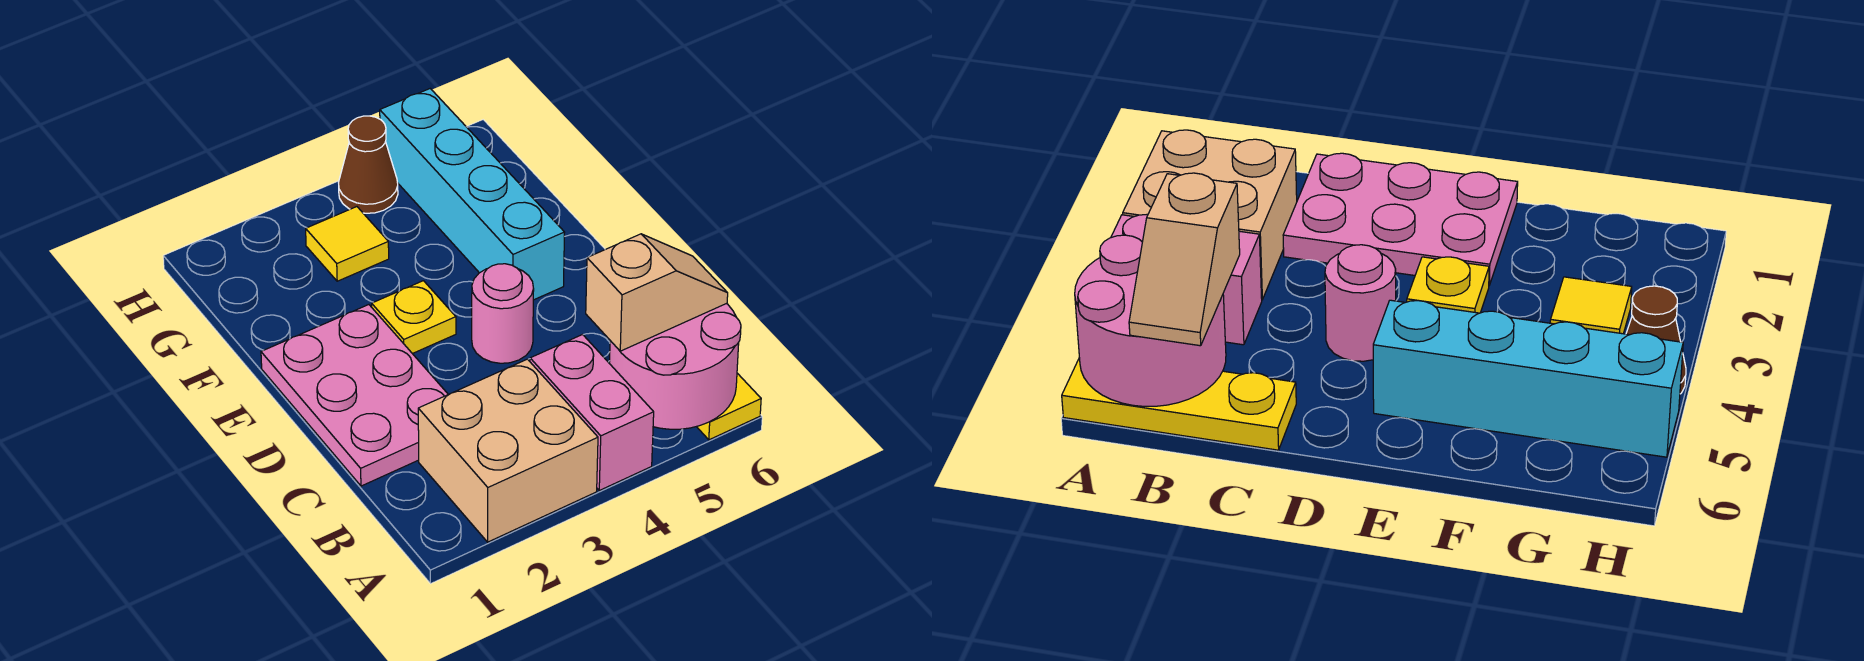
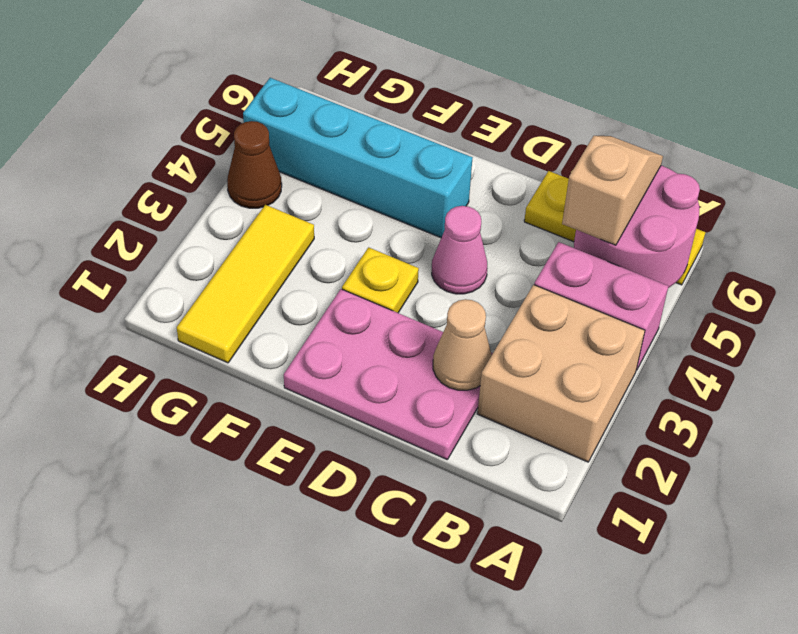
none -> tan cone C2 level 2
pink round brick D4 level 1 -> pink cone D4 level 1
yellow tile G3 level 1 -> yellow tile G1:G3 level 1

